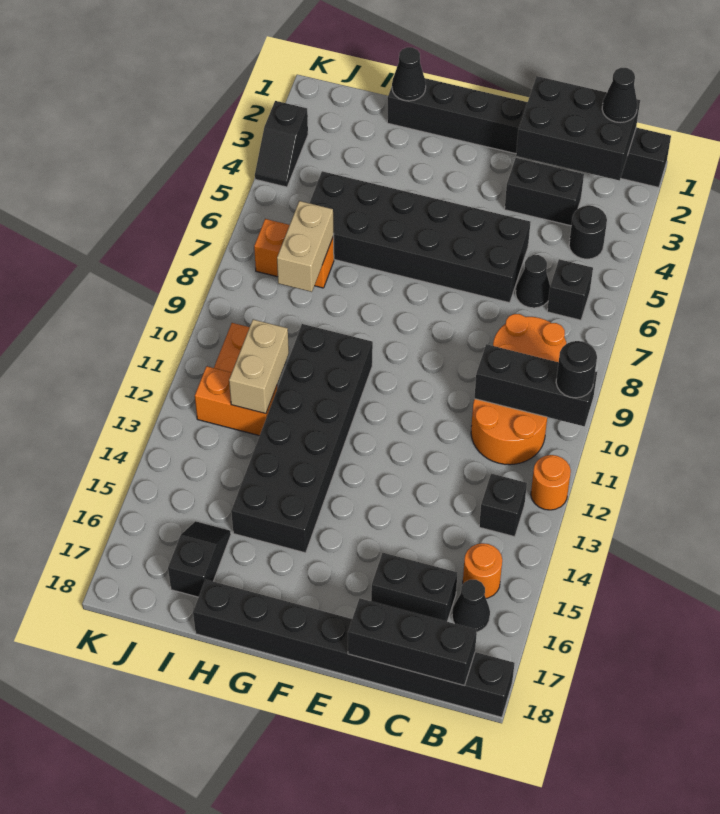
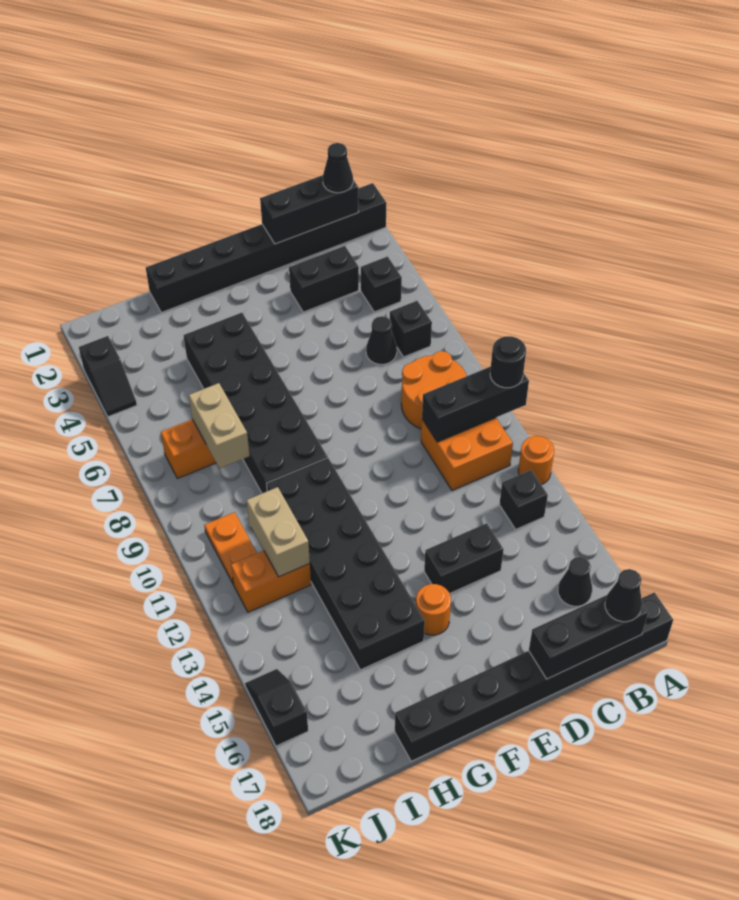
black brick B1:D2 level 2 -> black brick B1:D1 level 2
black round brick B4 level 1 -> black brick B4 level 1
orange round brick B10:C11 level 1 -> orange brick B10:C11 level 1
orange round brick B15 level 1 -> orange round brick F15 level 1
black brick C16:D16 level 1 -> black brick D14:E14 level 1
black brick D5:I6 level 1 -> black brick G4:H9 level 1
black cone H1 level 2 -> black cone B18 level 3
black slope I16:I17 level 1 top 17 -> black slope K15:K16 level 1 top 16

